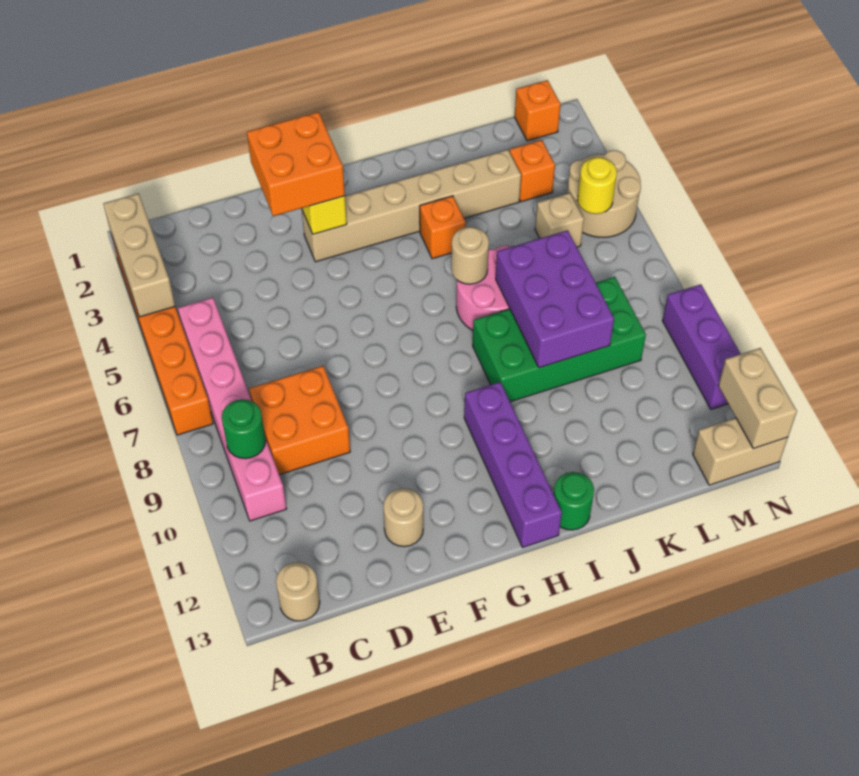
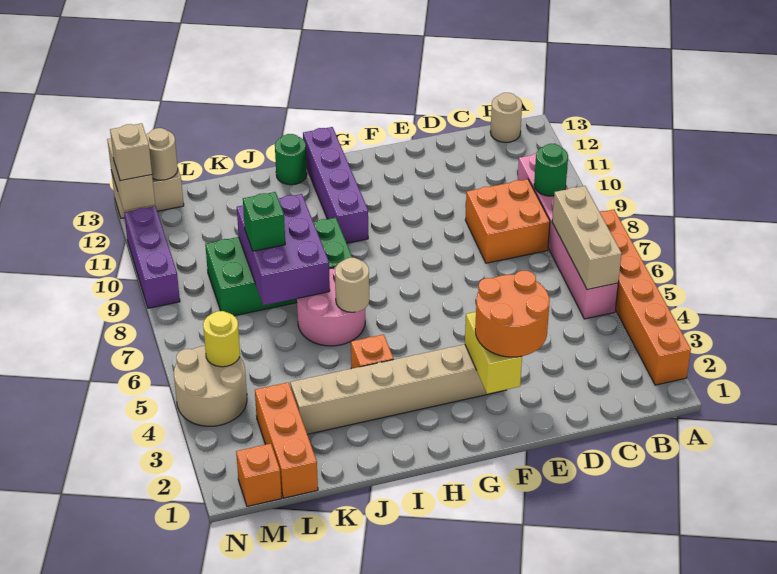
tan brick A2:A4 level 2 -> tan brick B5:B7 level 2
orange brick E2:F3 level 3 -> orange round brick E2:F3 level 3
tan round brick E12 level 1 -> tan round brick M13 level 2
none -> green brick K8 level 3
orange brick L3 level 1 -> orange brick L1:L3 level 1
tan brick L5 level 1 -> tan brick N12 level 3

